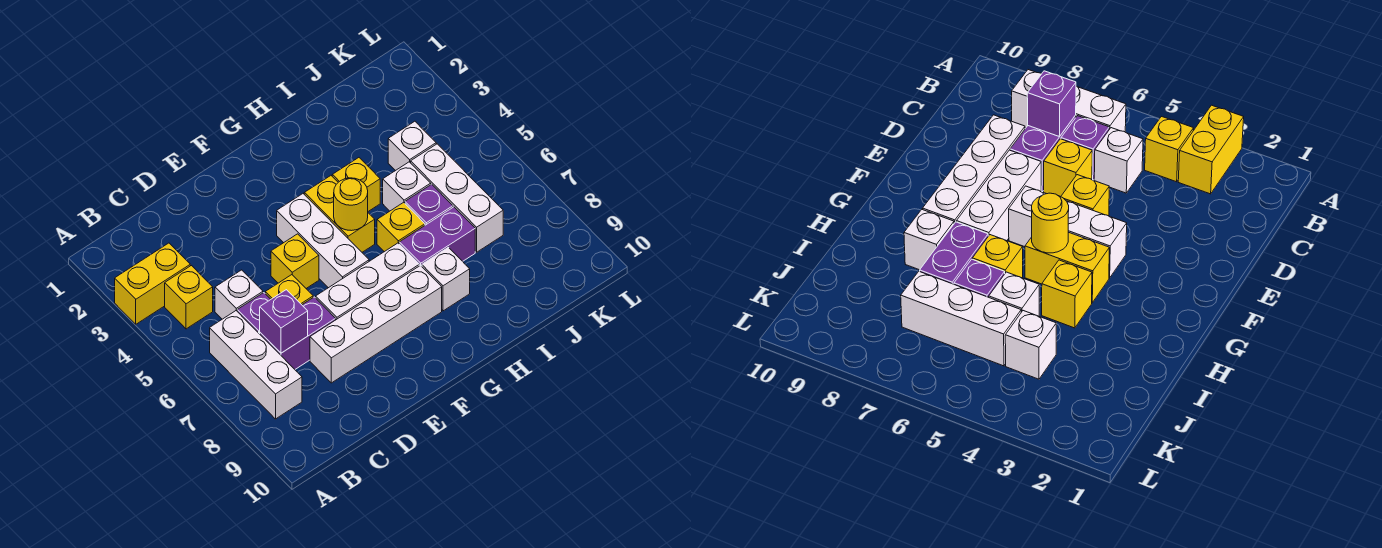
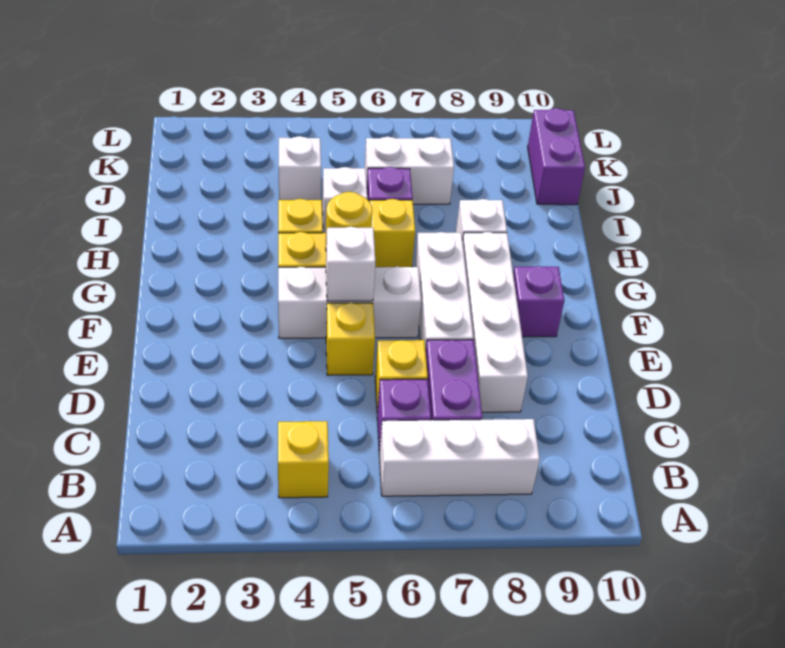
yellow brick A3:B3 level 1 -> none
white brick C5 level 1 -> white brick F5 level 2
purple brick C7 level 2 -> purple brick F9 level 1
purple brick H7:I7 level 1 -> purple brick J10:K10 level 1
white brick J5:J7 level 1 -> white brick J6:J7 level 1

